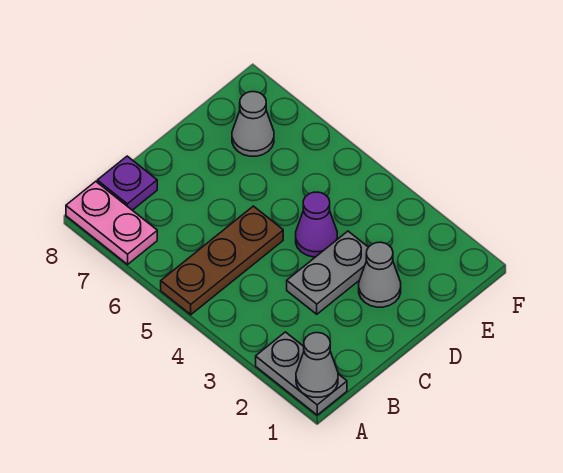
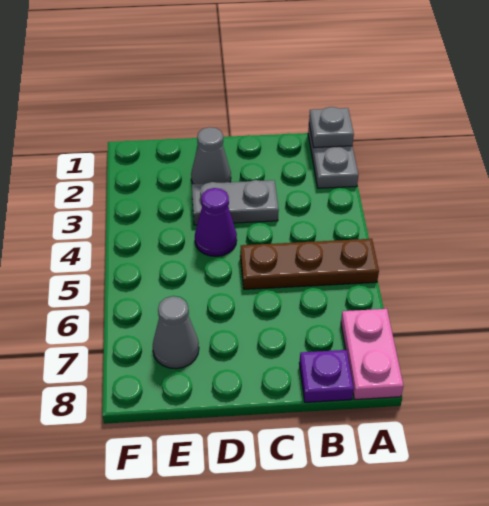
grey cone A1 level 2 -> grey plate A1 level 2

